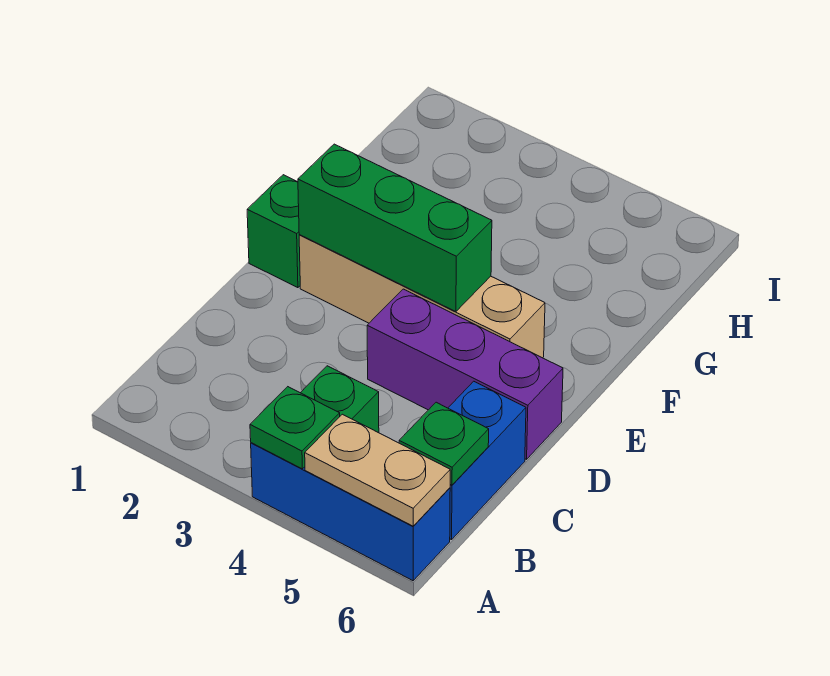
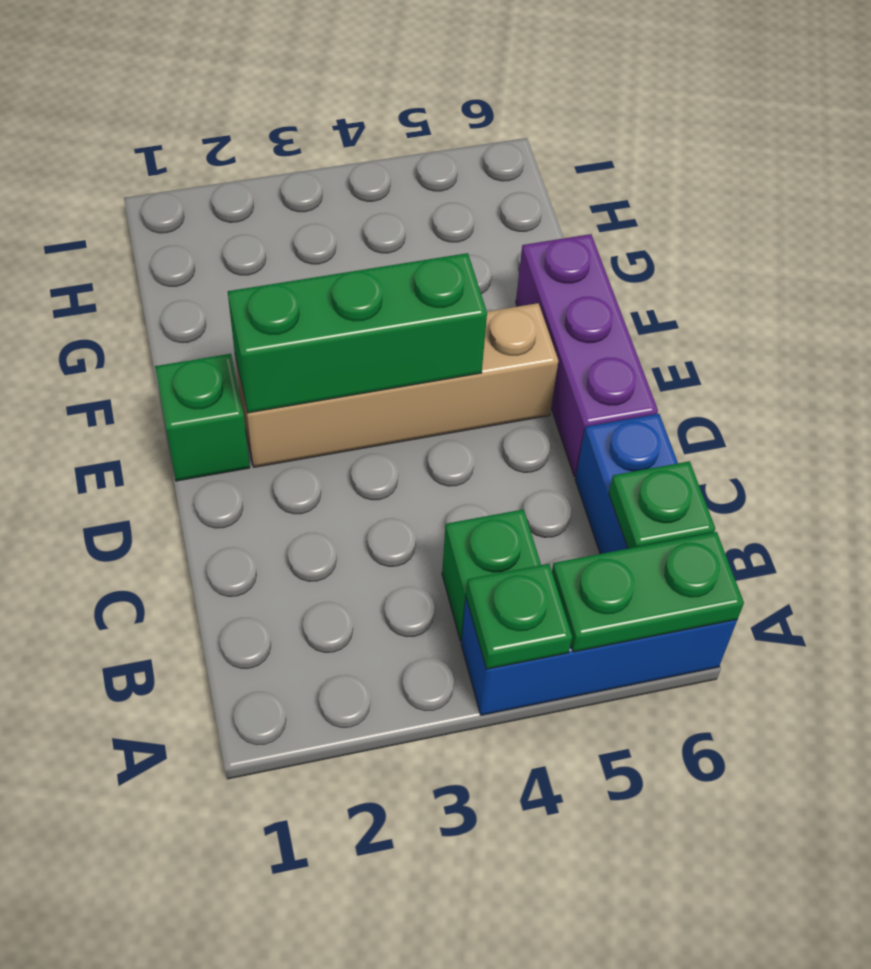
tan plate A5:A6 level 2 -> green plate A5:A6 level 2
purple brick D4:D6 level 1 -> purple brick D6:F6 level 1

